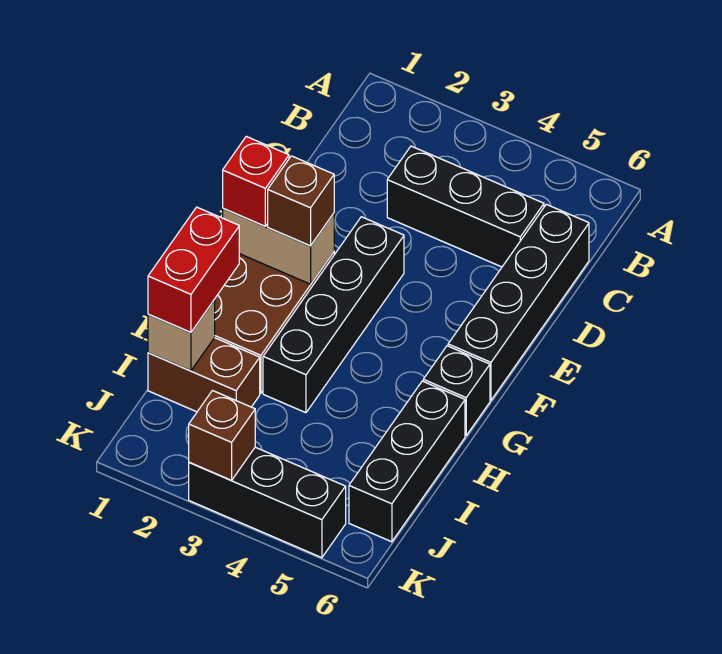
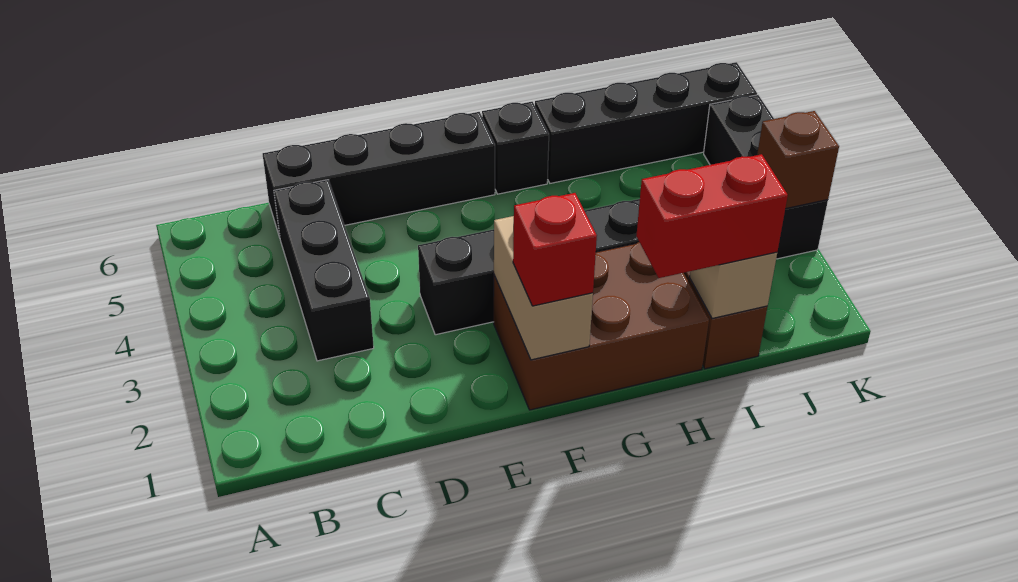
brown brick F2 level 3 -> none
black brick H6:J6 level 1 -> black brick H6:K6 level 1

